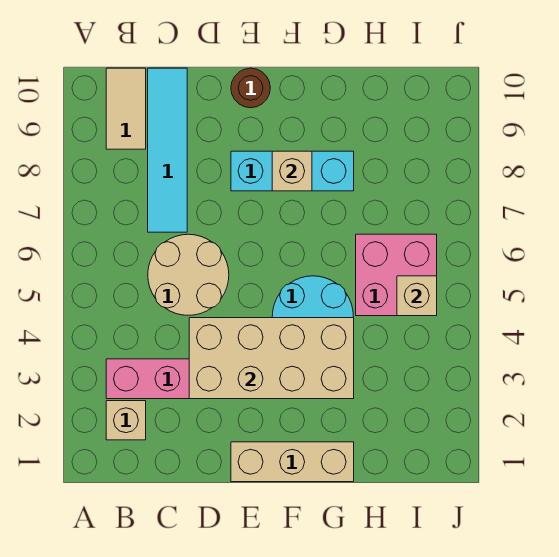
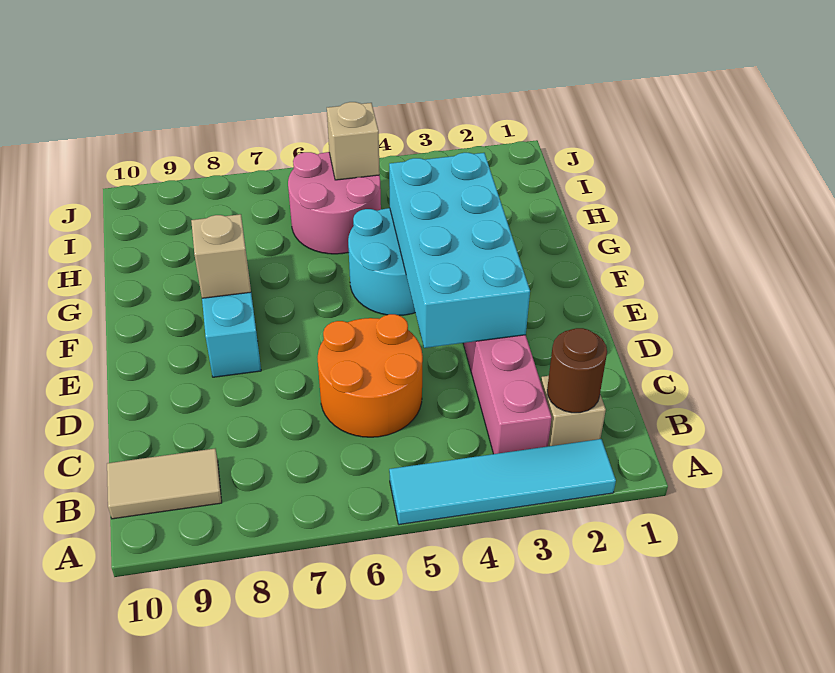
tan round brick C5:D6 level 1 -> orange round brick C5:D6 level 1
cyan tile C7:C10 level 1 -> cyan tile A2:A5 level 1
tan brick D3:G4 level 2 -> cyan brick D3:G4 level 2
tan brick E1:G1 level 1 -> none
brown round brick E10 level 1 -> brown round brick B2 level 2
pink brick H5:I6 level 1 -> pink round brick H5:I6 level 1

